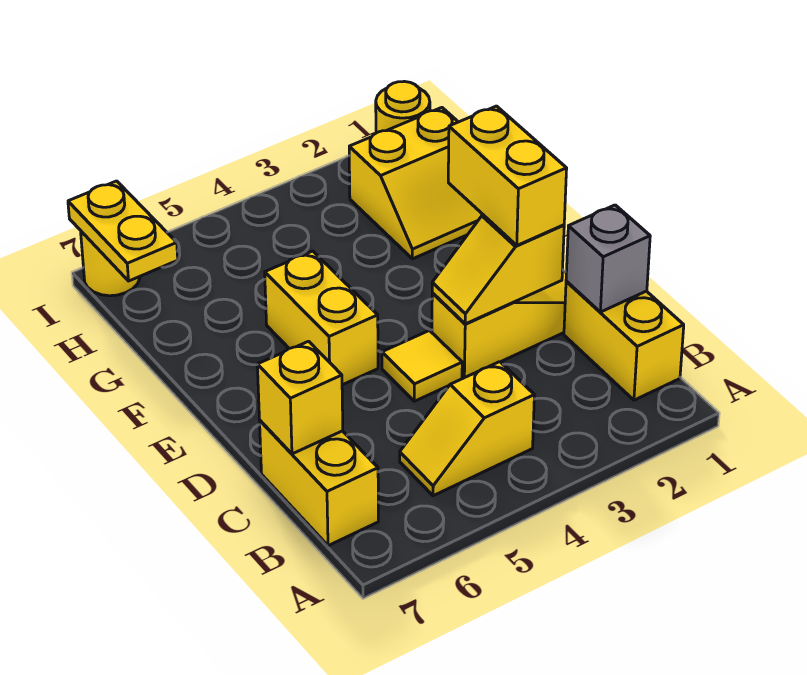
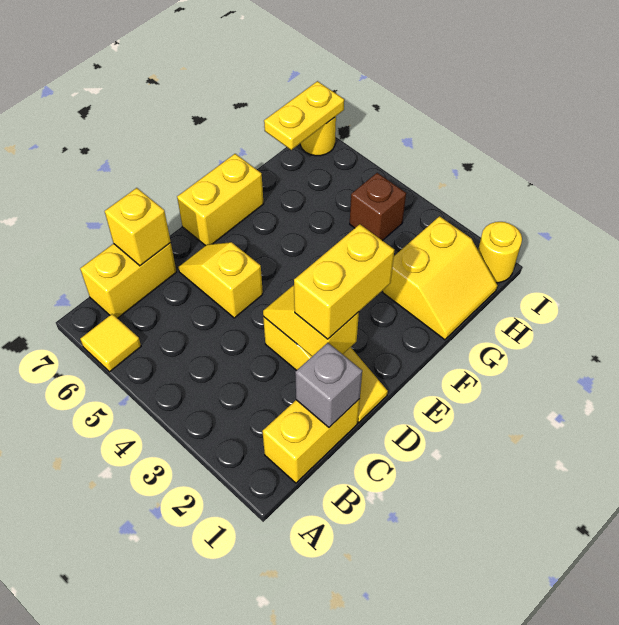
yellow slope B4:B5 level 1 top 4 -> yellow slope D5:D6 level 1 top 5
yellow tile D4 level 1 -> yellow tile A6 level 1
yellow brick E5:F5 level 1 -> yellow brick E7:F7 level 1
yellow slope G1:H2 level 1 top H -> yellow slope G1:H2 level 1 top 2
none -> brown brick H4 level 1

